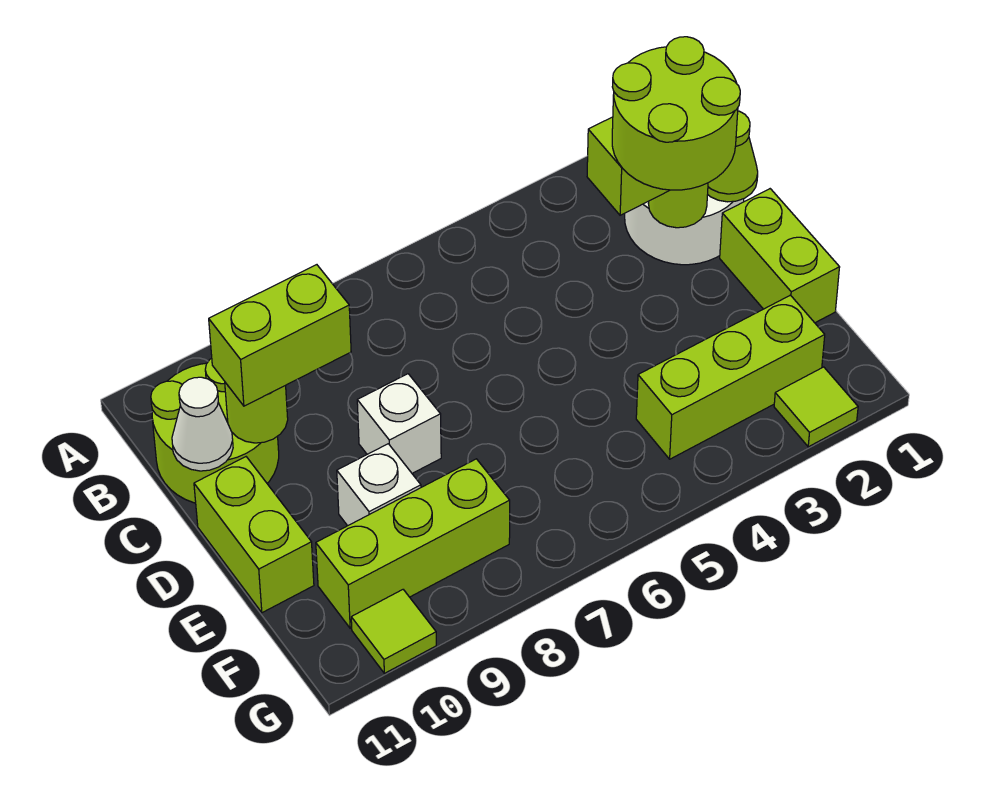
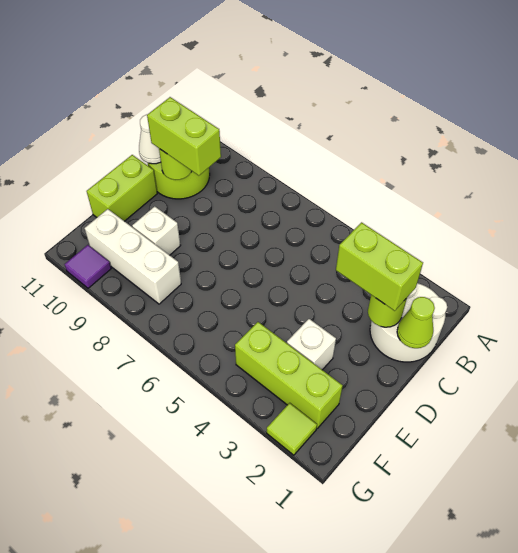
lime round brick C2:D3 level 4 -> none
lime brick D1:E1 level 1 -> none
white brick D8 level 1 -> white brick E3 level 1
lime brick F8:F10 level 1 -> white brick F8:F10 level 1
lime tile G10 level 1 -> purple tile G10 level 1

